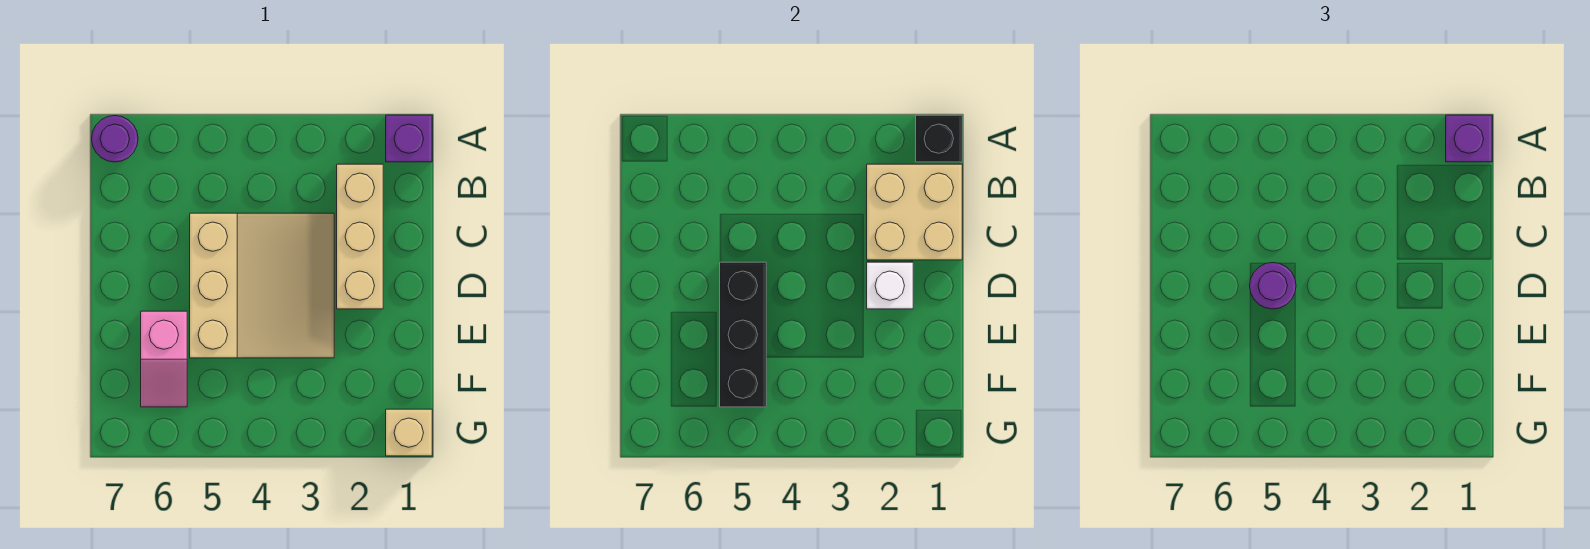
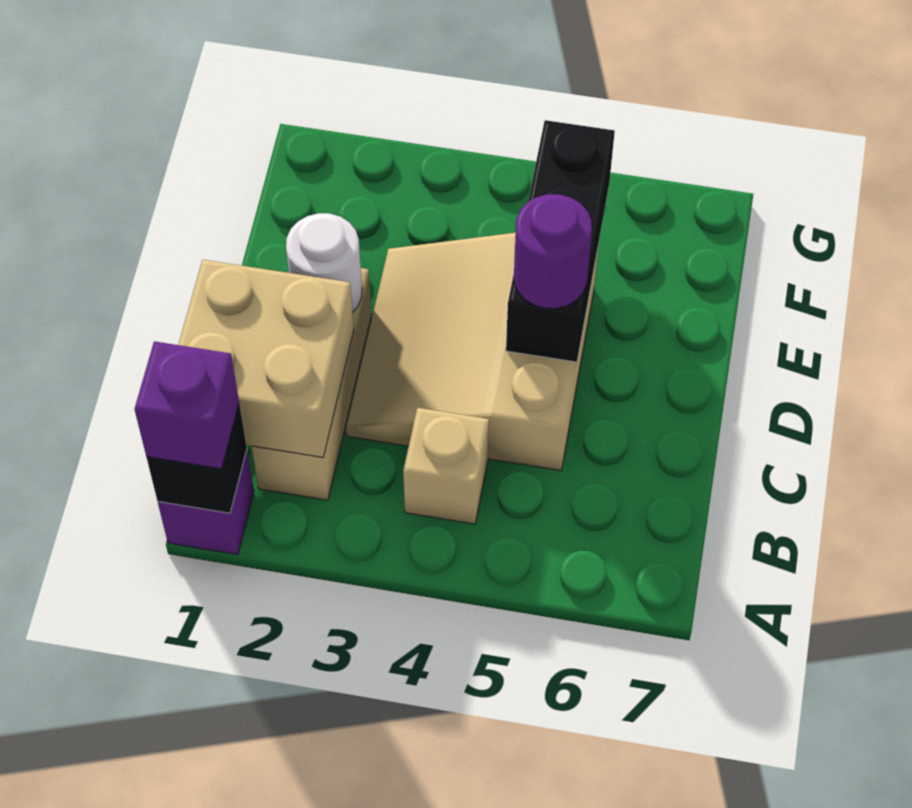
purple round brick A7 level 1 -> none
white brick D2 level 2 -> white round brick D2 level 2
pink slope E6:F6 level 1 top E -> none
tan brick G1 level 1 -> tan brick B4 level 1

